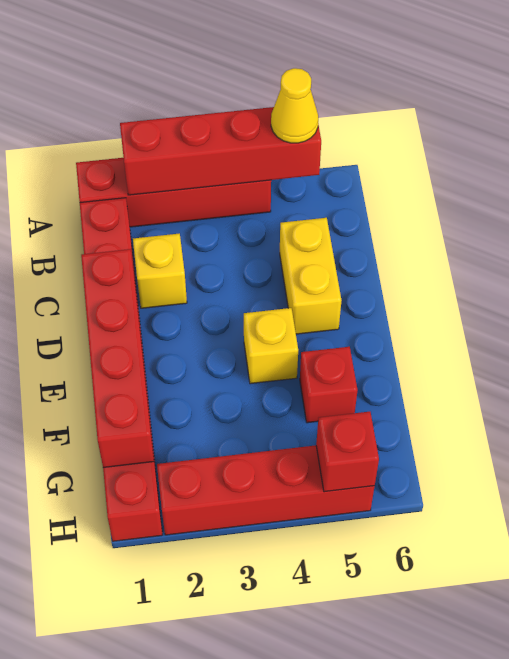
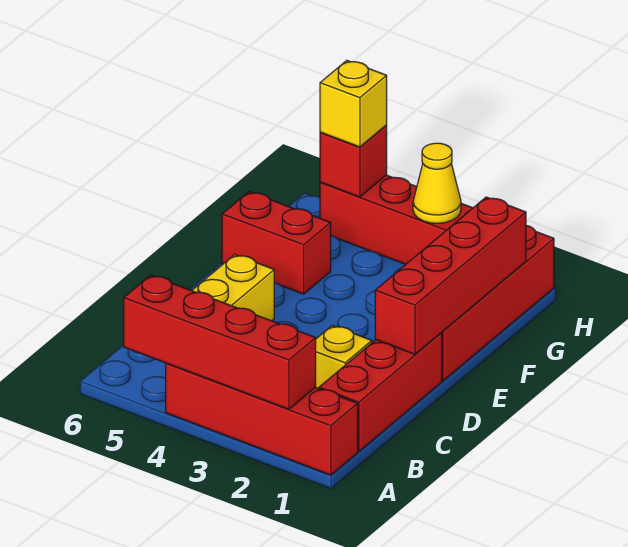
yellow cone A5 level 3 -> yellow cone H3 level 2
yellow brick E4 level 1 -> yellow brick H5 level 3
red brick F5 level 1 -> red brick F5:F6 level 1

